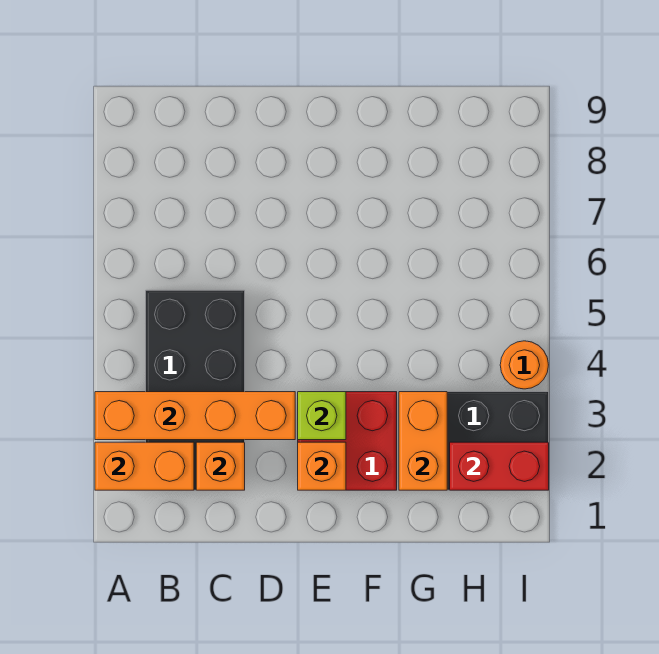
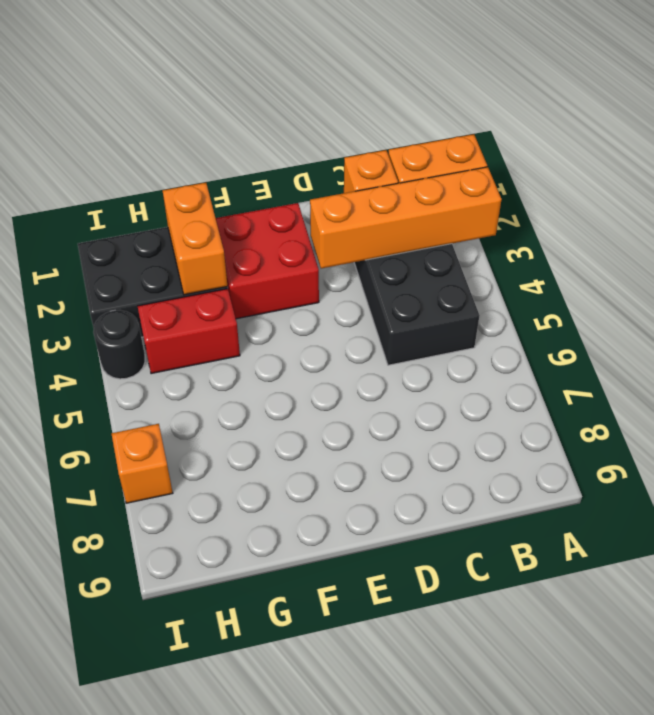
orange brick E2 level 2 -> orange brick I7 level 1
lime brick E3 level 2 -> none
red brick H2:I2 level 2 -> red brick G4:H4 level 1
orange round brick I4 level 1 -> black round brick I4 level 1

